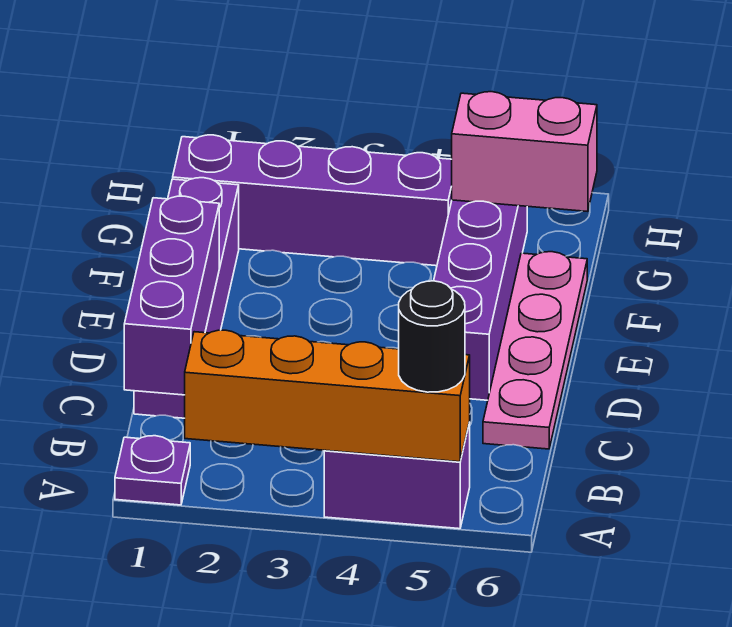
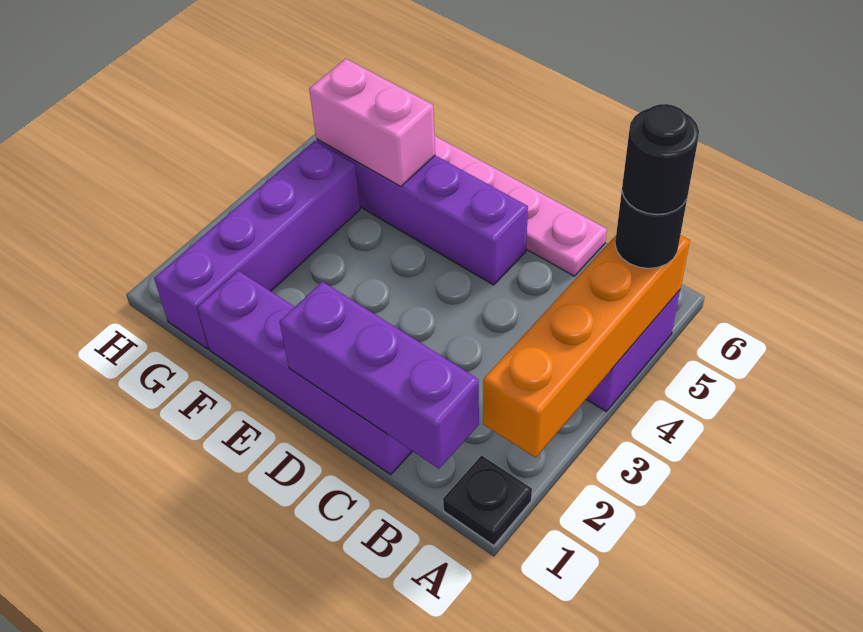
purple plate A1 level 1 -> black plate A1 level 1
none -> black round brick A5 level 4
pink brick G5:G6 level 2 -> pink brick F5:G5 level 2

